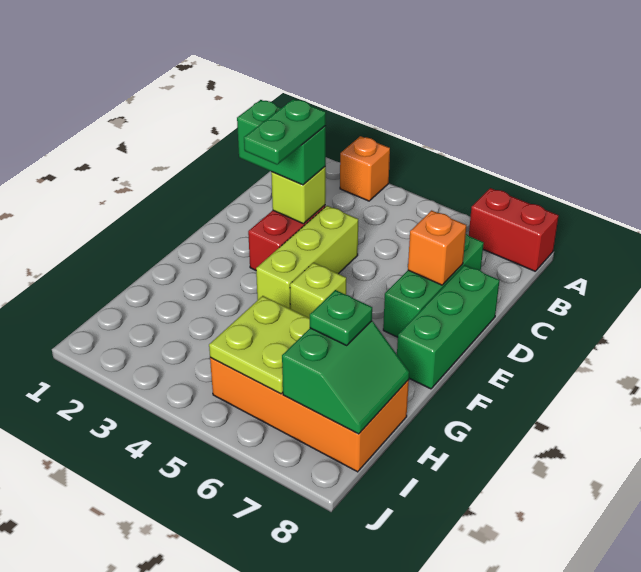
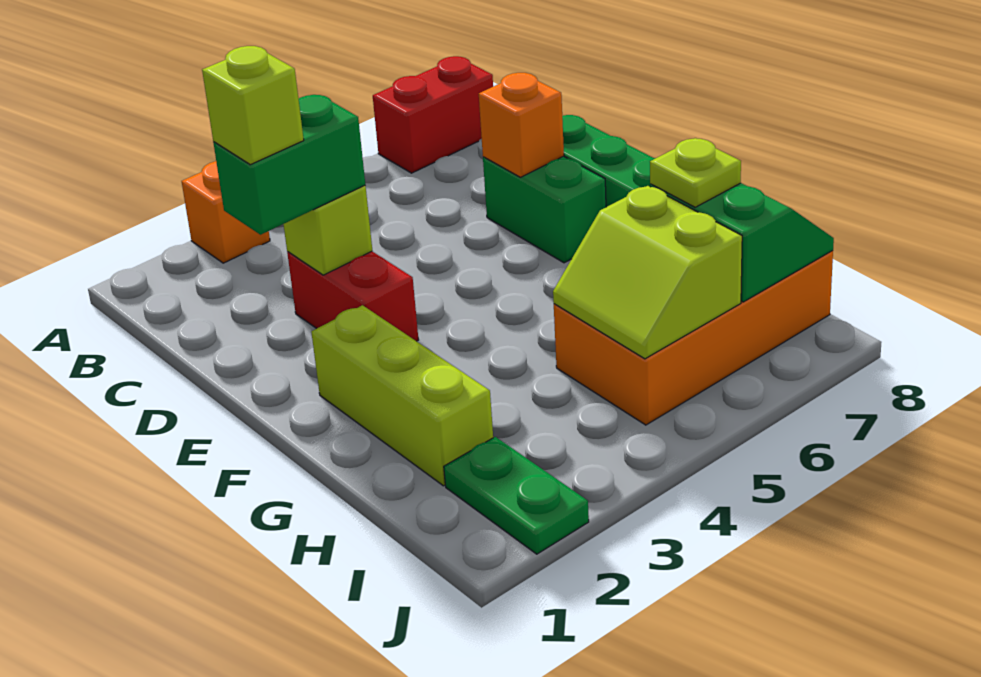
green brick C7:E7 level 1 -> green brick D7:E7 level 1
green plate D3:E3 level 4 -> green plate I2:J2 level 1
lime brick D4:F4 level 1 -> lime brick F2:H2 level 1
lime brick F5 level 1 -> lime brick D2 level 4
lime plate H5:I6 level 2 -> lime slope H5:I6 level 2 top 6
green plate H7 level 3 -> lime plate H7 level 3

